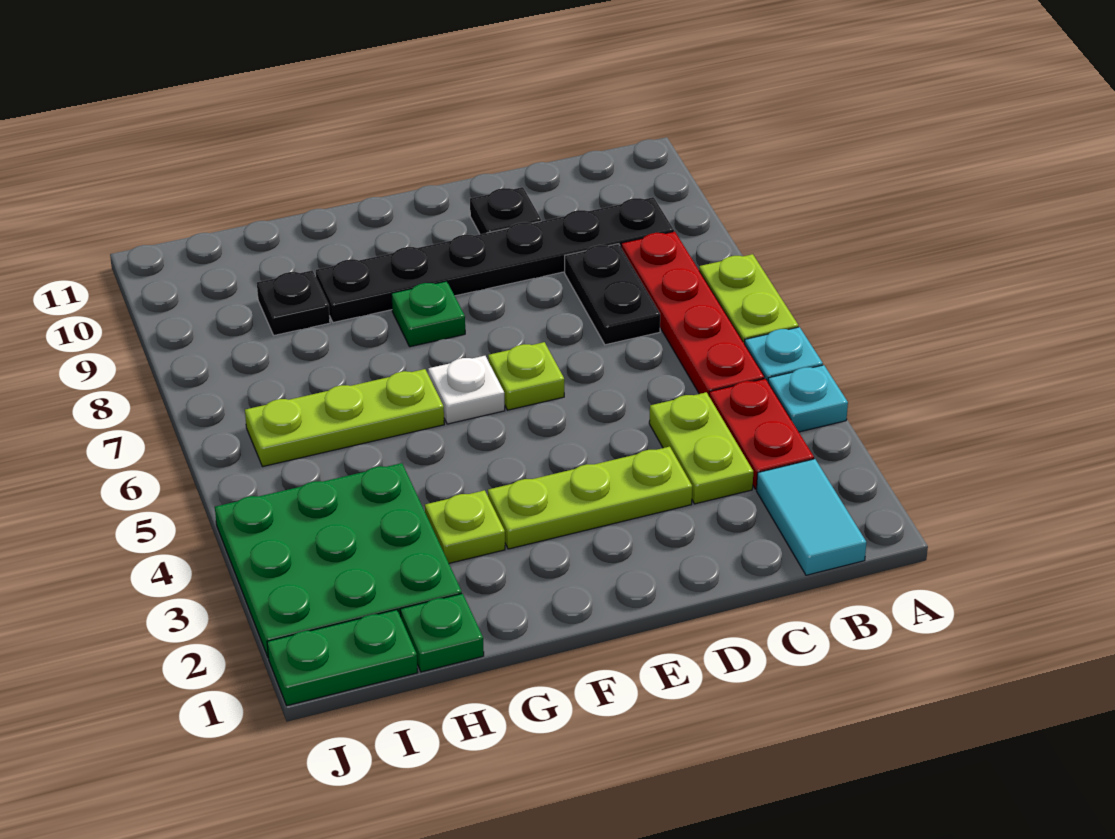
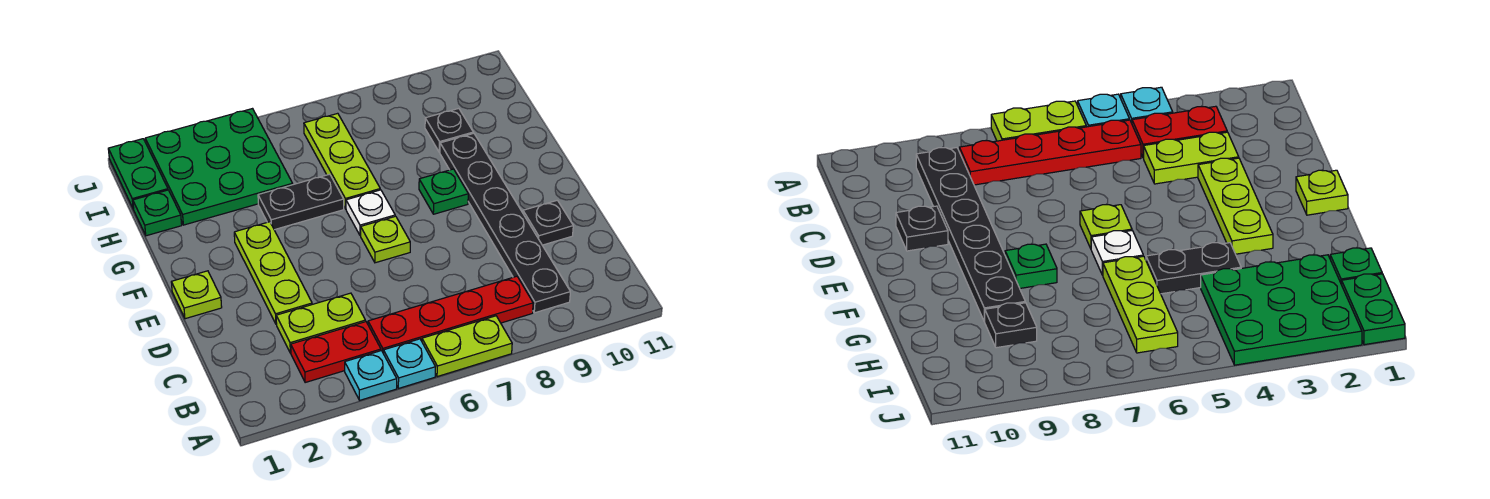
cyan tile B1:B2 level 1 -> none
black plate C7:C8 level 1 -> black plate G4:G5 level 1
lime plate G3 level 1 -> lime plate E1 level 1

